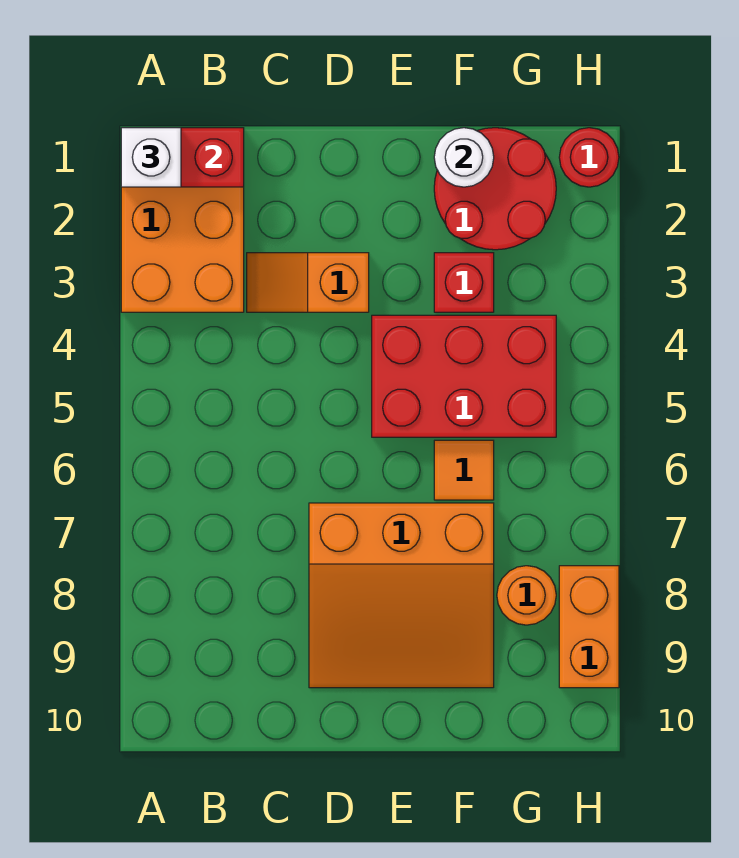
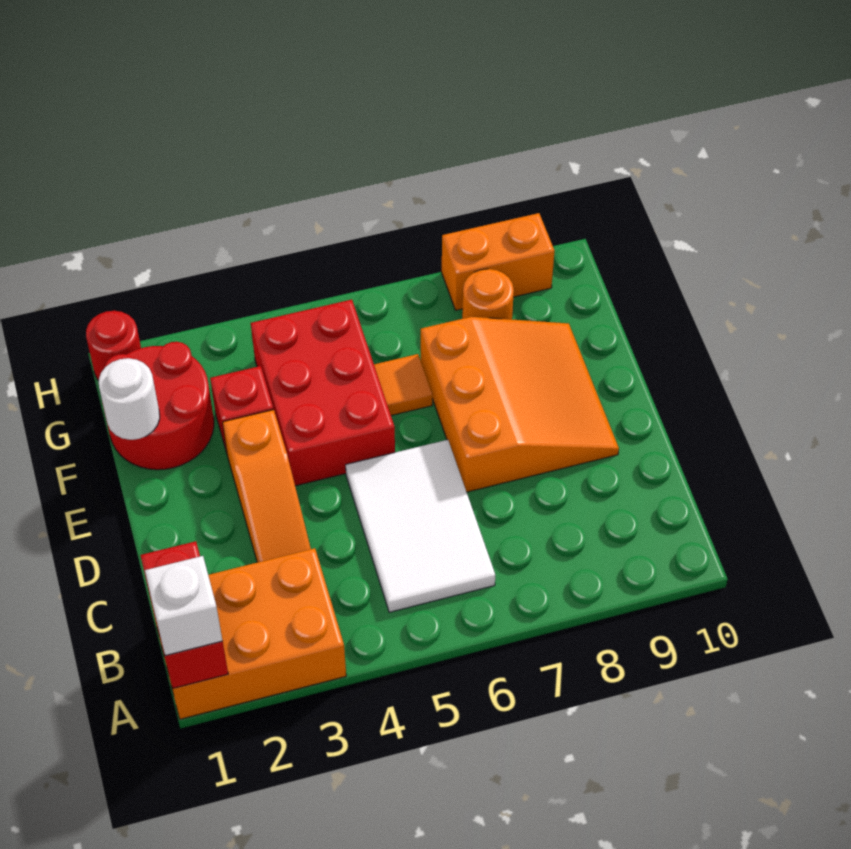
none -> white tile B5:D6 level 1
orange slope C3:D3 level 1 top D -> orange slope C3:E3 level 1 top E

